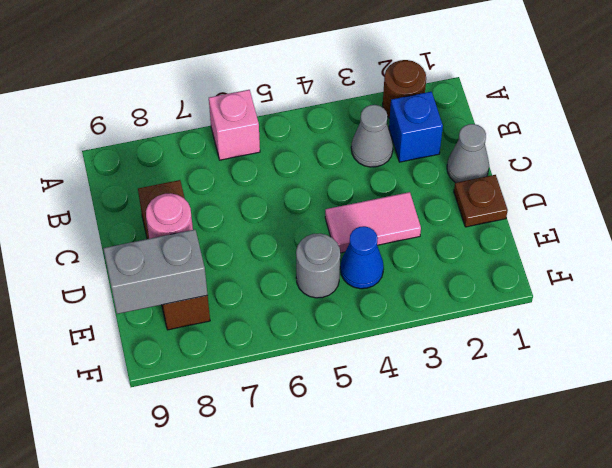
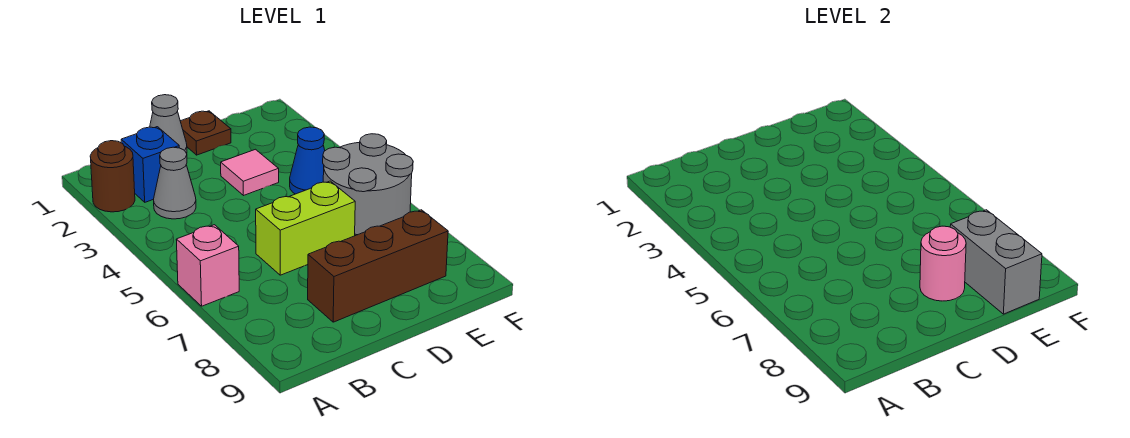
none -> lime brick C6:D6 level 1
pink tile D3:D4 level 1 -> pink tile D3 level 1
grey round brick E5 level 1 -> grey round brick E5:F6 level 1

